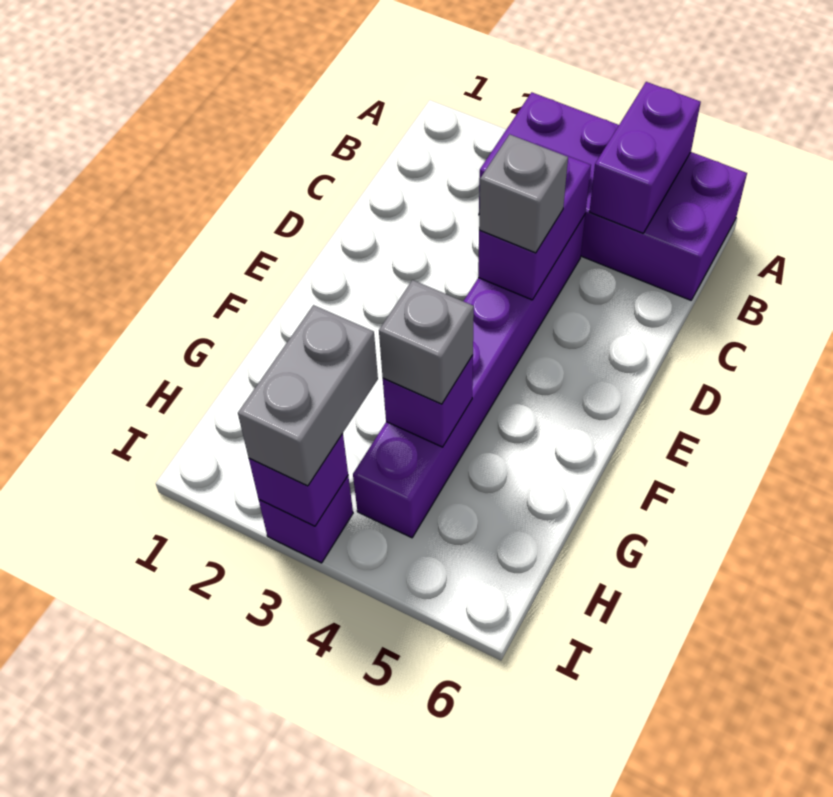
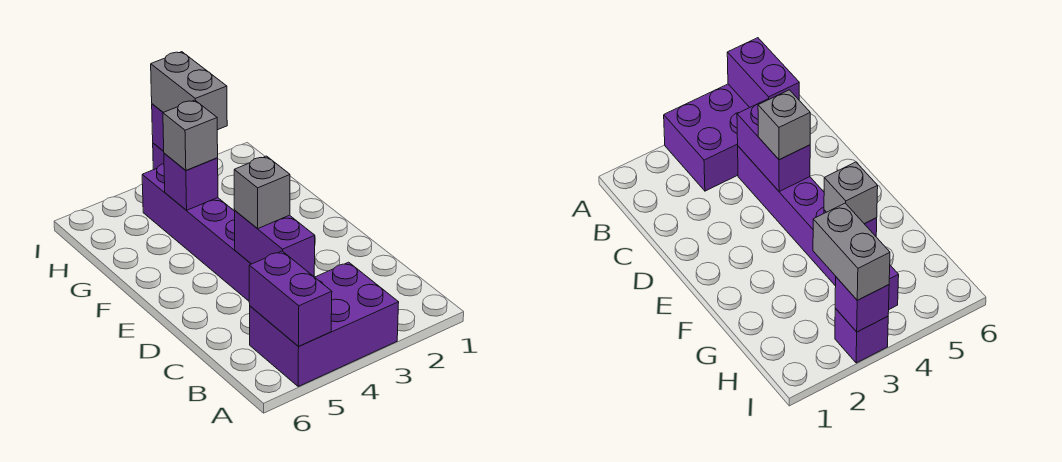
purple brick A3:B6 level 1 -> purple brick A3:B5 level 1

